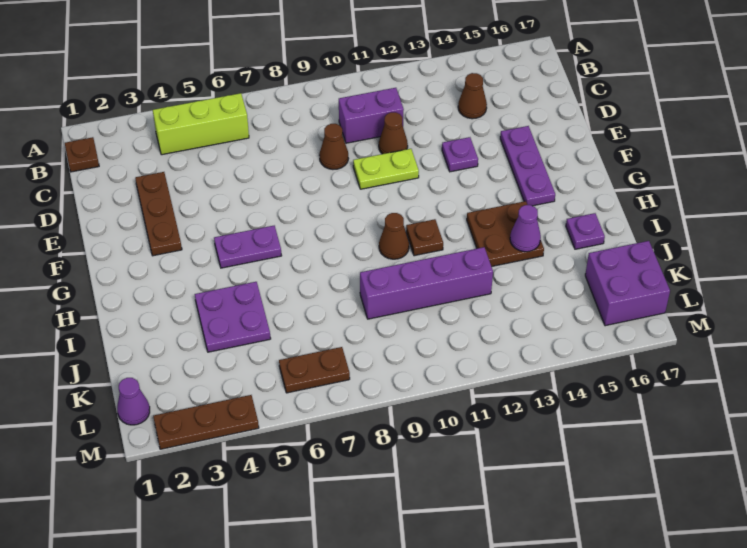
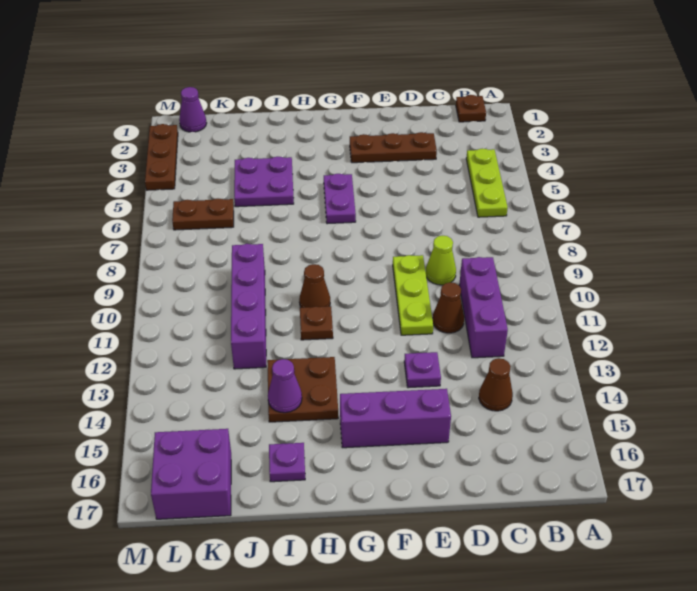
lime brick B4:B6 level 1 -> lime plate B4:B6 level 1
purple brick C10:C11 level 1 -> purple brick C10:C12 level 1
brown cone D9 level 1 -> lime cone D9 level 1
lime plate E10:E11 level 1 -> lime plate E9:E11 level 1
purple plate E15:G15 level 1 -> purple brick E15:G15 level 1
brown plate L6:L7 level 1 -> brown plate K6:L6 level 1

